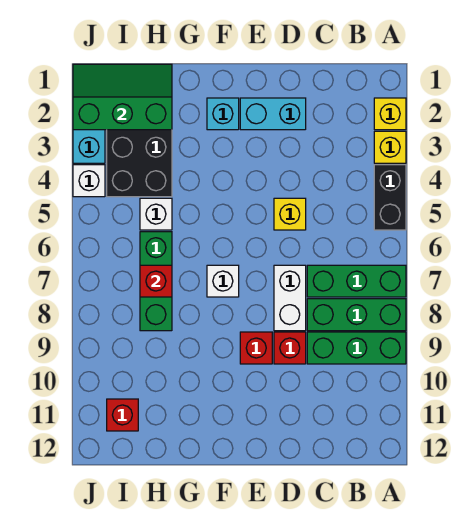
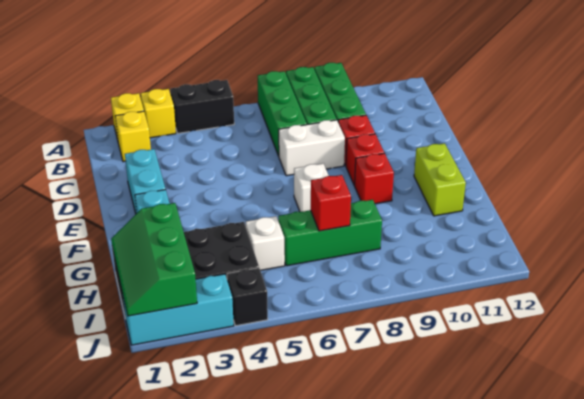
yellow brick D5 level 1 -> yellow brick B2 level 1
none -> lime brick F11:G11 level 1
red brick I11 level 1 -> red brick F9 level 1
white brick J4 level 1 -> black brick J4 level 1

